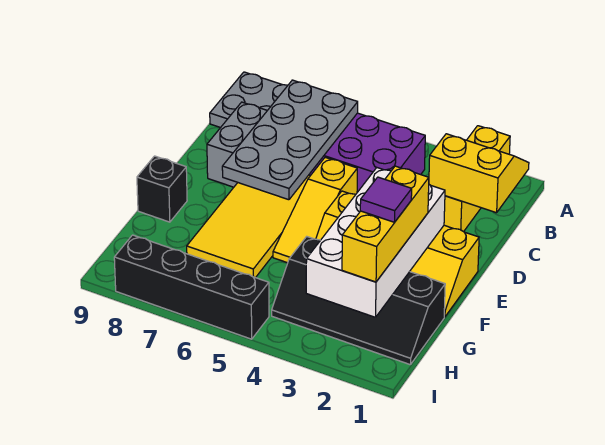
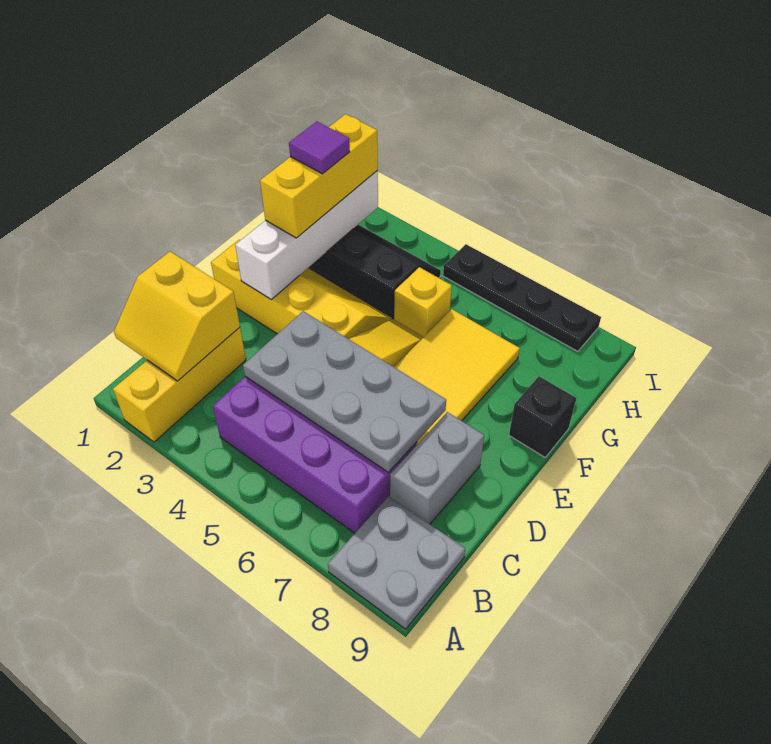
grey plate B6:E7 level 2 -> grey plate C4:D7 level 2
white brick E2:H3 level 2 -> white brick E2:H2 level 2
none -> yellow brick G5 level 1
black brick I5:I8 level 1 -> black plate I5:I8 level 1

